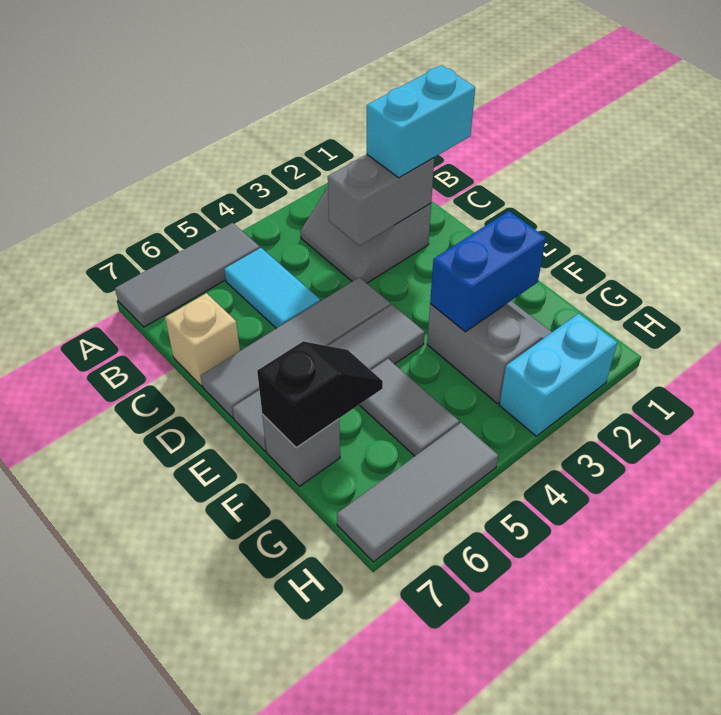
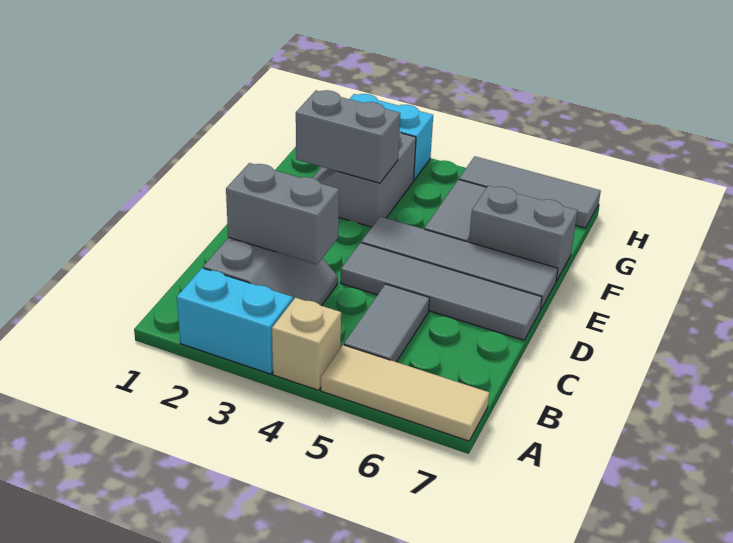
grey tile A5:A7 level 1 -> tan tile A5:A7 level 1
cyan tile B5:C5 level 1 -> grey tile B5:C5 level 1
cyan brick C1:C2 level 3 -> cyan brick A2:A3 level 1
tan brick C7 level 1 -> tan brick A4 level 1
blue brick F2:F3 level 2 -> grey brick F2:F3 level 2
black slope F6:F7 level 2 top 7 -> none
grey brick F7 level 1 -> grey brick F6:F7 level 1

